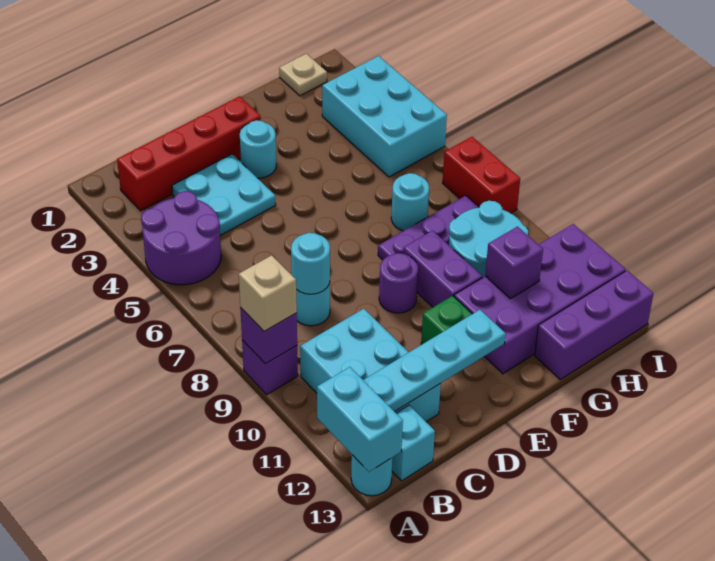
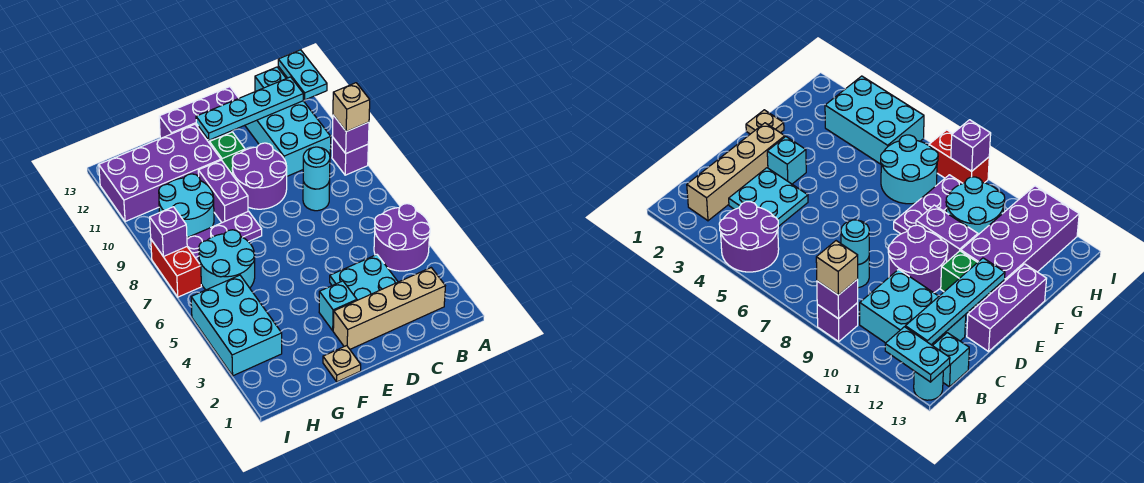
cyan brick A12:A13 level 2 -> cyan plate A12:A13 level 2
red brick B2:E2 level 1 -> tan brick B2:E2 level 1
cyan round brick E3 level 1 -> cyan brick E3 level 1
purple round brick E9 level 1 -> purple round brick D9:E10 level 1
cyan round brick G7 level 1 -> cyan round brick G6:H7 level 1
purple brick G11 level 2 -> purple brick I8 level 2
purple brick G13:I13 level 1 -> purple brick D13:F13 level 1
tan plate H1 level 1 -> tan plate F1 level 1

